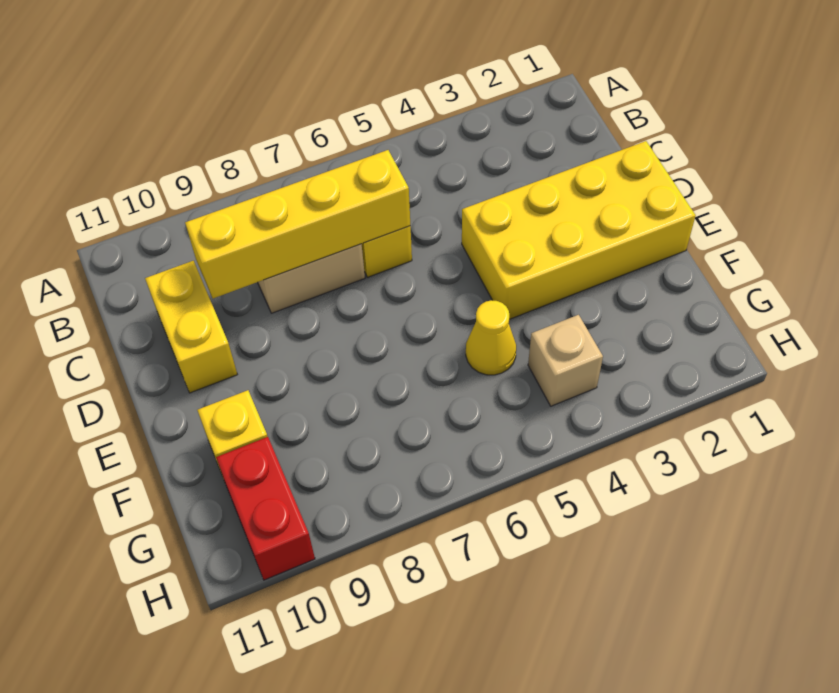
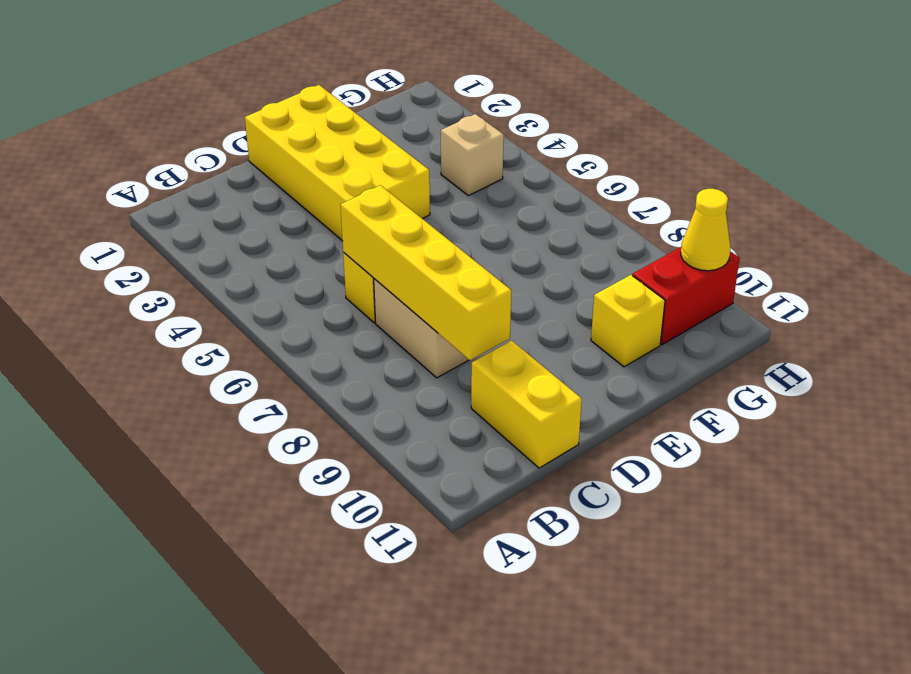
yellow brick C10:D10 level 1 -> yellow brick C10:C11 level 1
yellow cone F5 level 1 -> yellow cone H10 level 2

